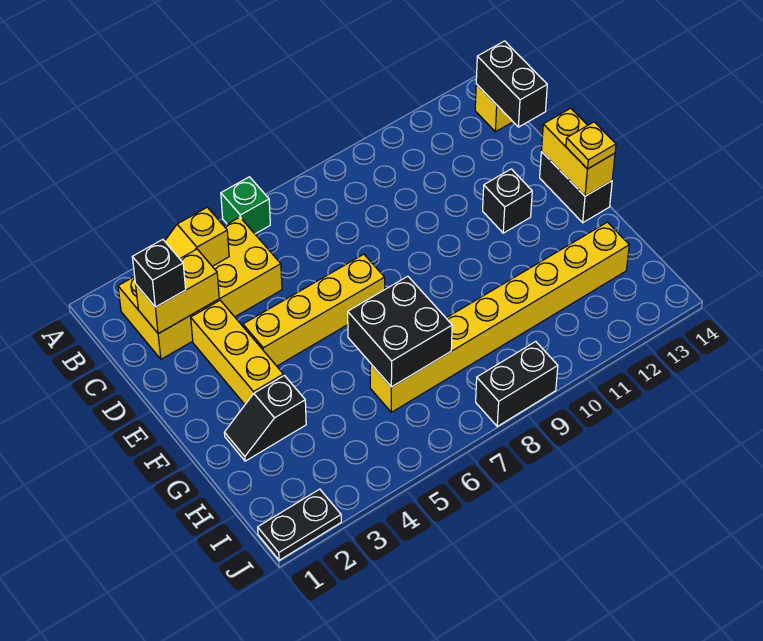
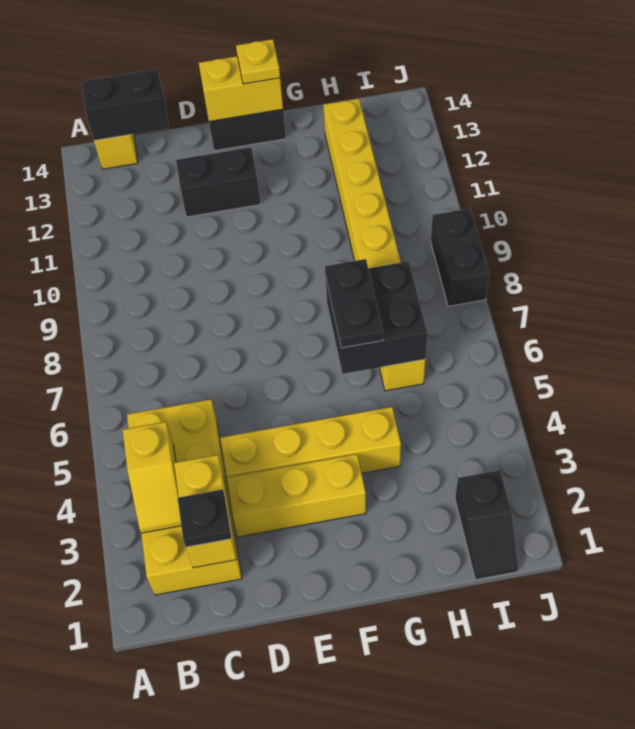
green brick A6 level 1 -> none
black brick C2 level 3 -> black plate C2 level 3
yellow brick E4:E7 level 1 -> yellow brick D4:G4 level 1
black brick E12 level 1 -> black brick D12:E12 level 1
black slope G2:G3 level 1 top 3 -> black slope I1:I2 level 1 top 2
black plate J1:J2 level 1 -> black plate G6:G7 level 3

